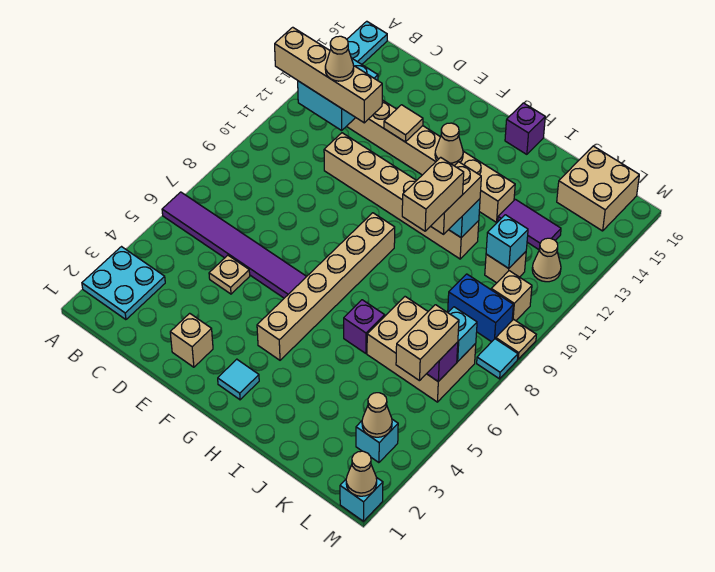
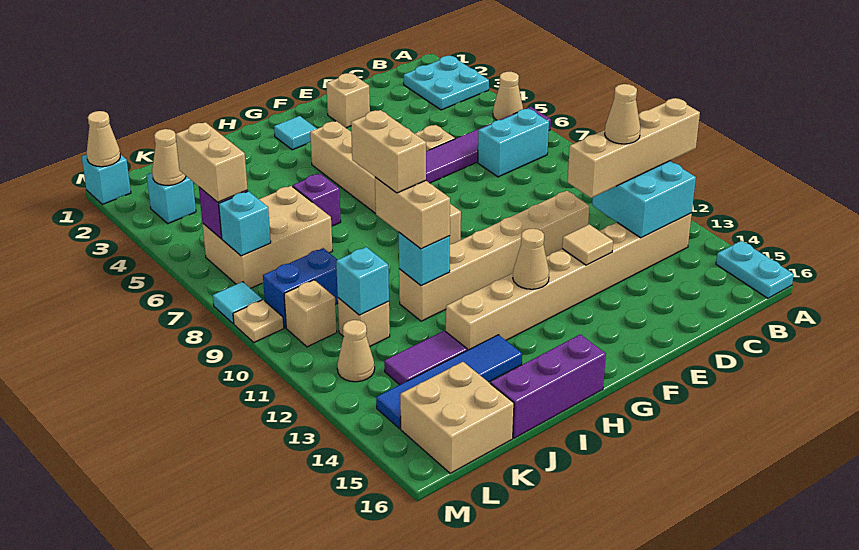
none -> tan cone A5 level 1
none -> cyan brick B7:C7 level 1
purple brick H16 level 1 -> purple brick H16:J16 level 1
none -> blue tile I14:L14 level 1

